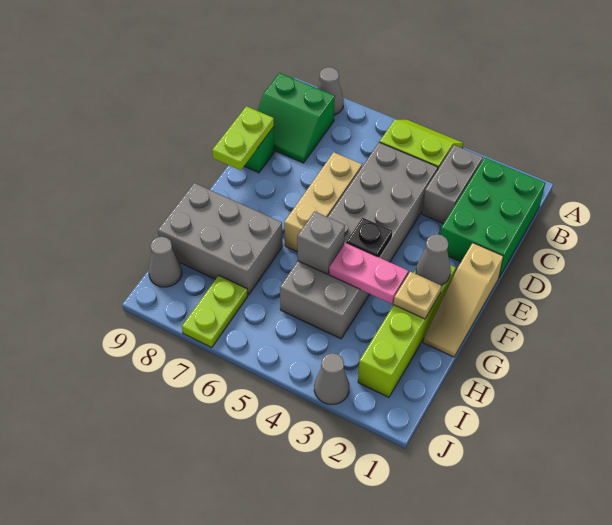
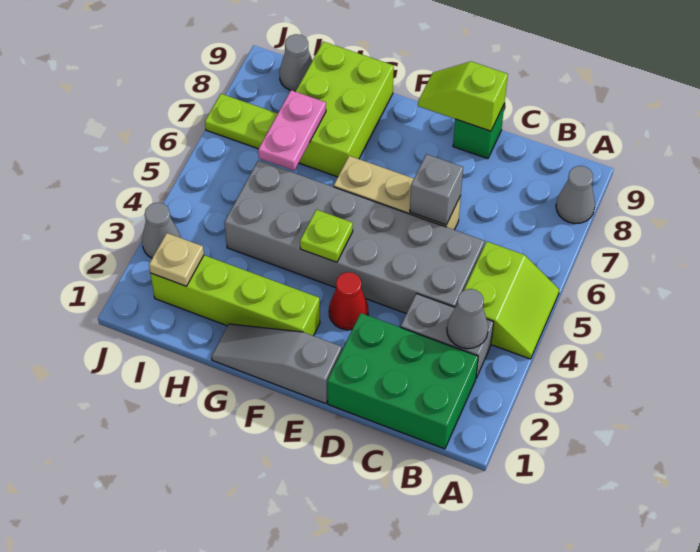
green slope B8:C9 level 1 top B -> none
lime plate D9:E9 level 2 -> lime slope D9:E9 level 2 top D
tan slope E1:G1 level 1 top E -> grey slope E1:G1 level 1 top E
none -> red cone E3 level 1
grey cone F2 level 2 -> grey cone B3 level 2
black plate F4 level 2 -> lime plate F4 level 2
tan plate G2 level 2 -> tan plate I2 level 2
pink plate G3:G4 level 2 -> pink plate H6:H7 level 2
grey brick G5 level 2 -> grey brick D6 level 2
grey brick G7:H9 level 1 -> lime brick G7:H9 level 1

